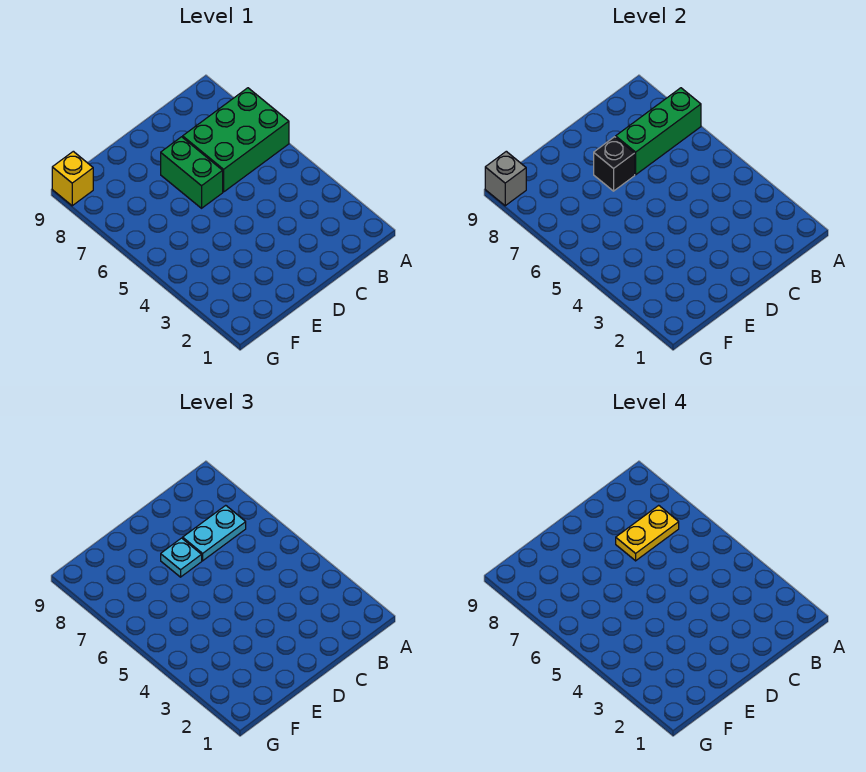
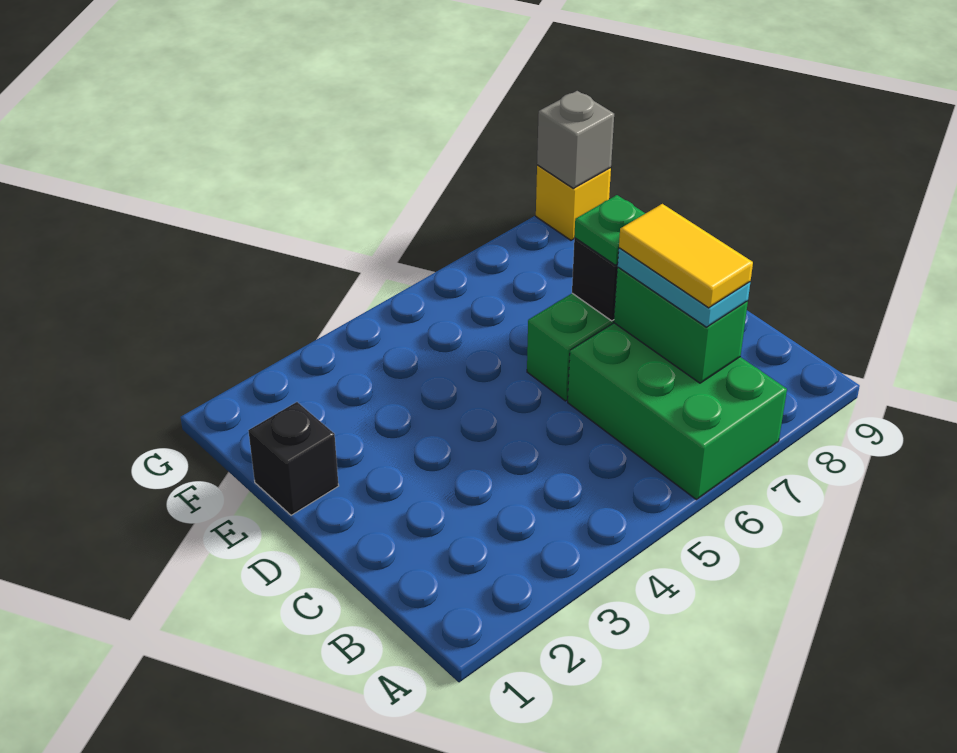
green brick A7:C7 level 2 -> green brick B7:C7 level 2
yellow plate B7:C7 level 4 -> yellow tile B7:C7 level 4
cyan plate D7 level 3 -> green plate D7 level 3
none -> black brick E1 level 1

